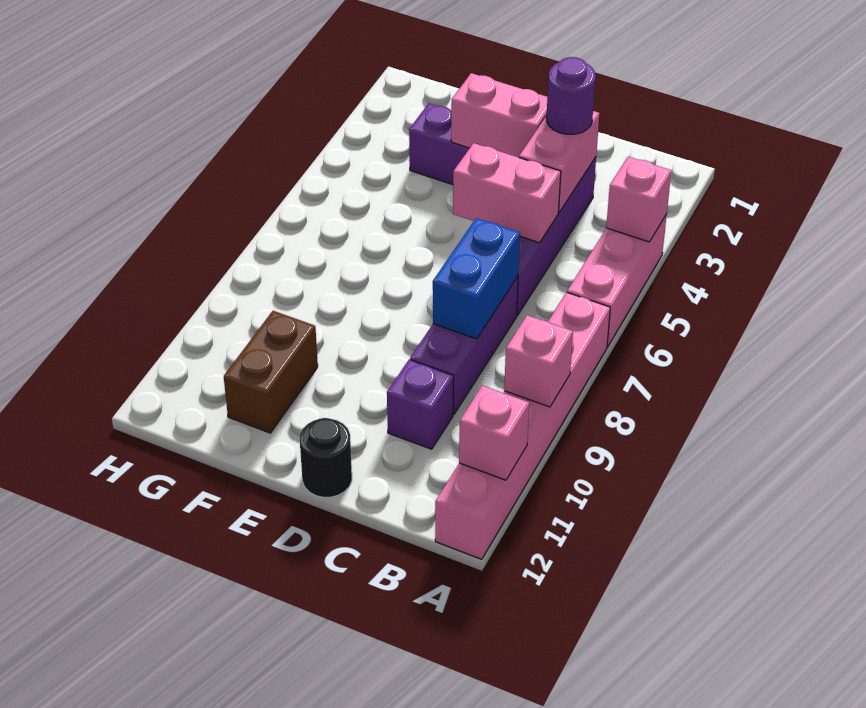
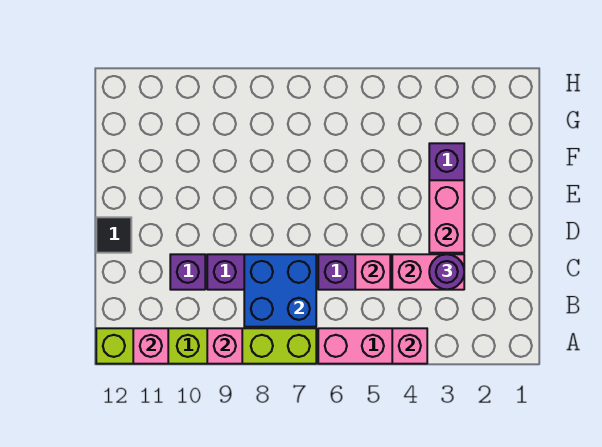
pink brick A7:A12 level 1 -> lime brick A7:A12 level 1
pink brick C5:D5 level 2 -> pink brick C5 level 2
blue brick C7:C8 level 2 -> blue brick B7:C8 level 2
black round brick D12 level 1 -> black tile D12 level 1
brown brick F10:F11 level 1 -> none

